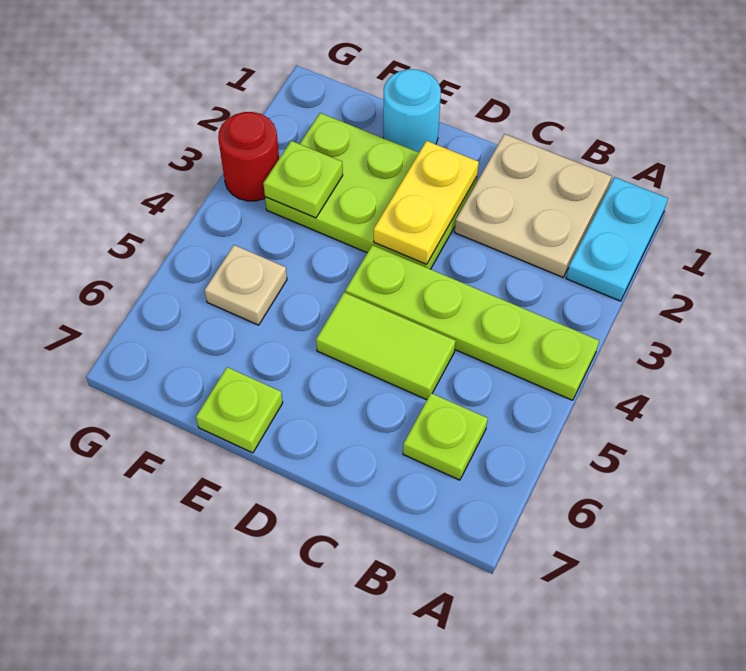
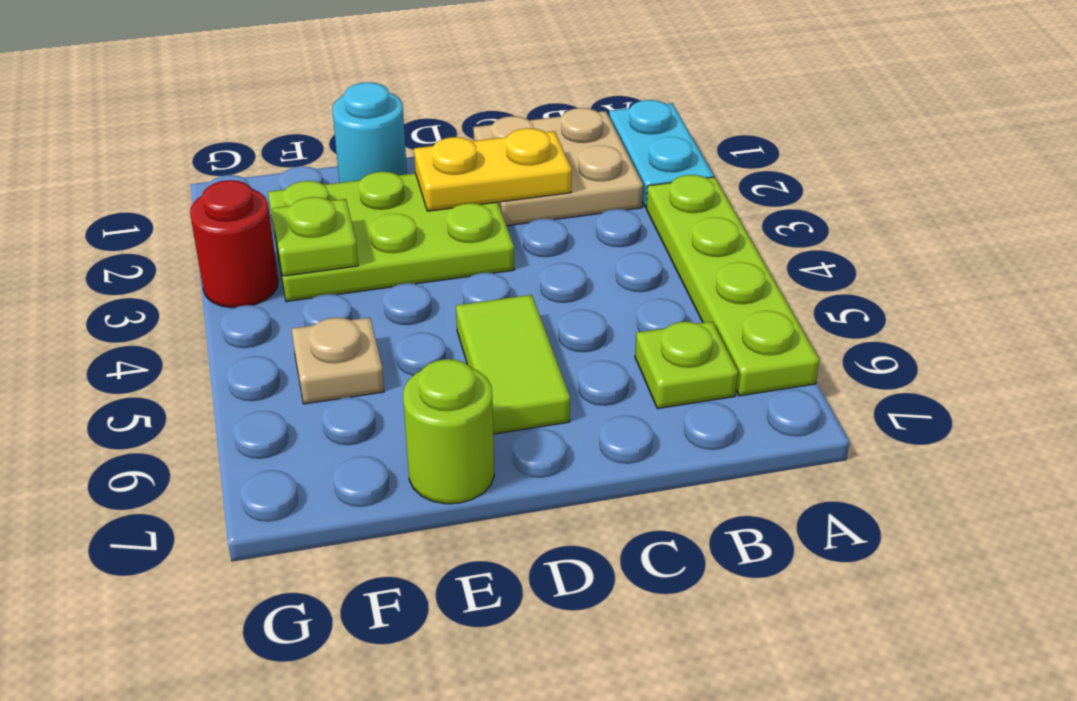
lime plate A4:D4 level 1 -> lime plate A3:A6 level 1
lime tile C5:D5 level 1 -> lime tile D5:D6 level 1
yellow plate D2:D3 level 2 -> yellow plate C2:D2 level 2
lime plate E7 level 1 -> lime round brick E7 level 1

